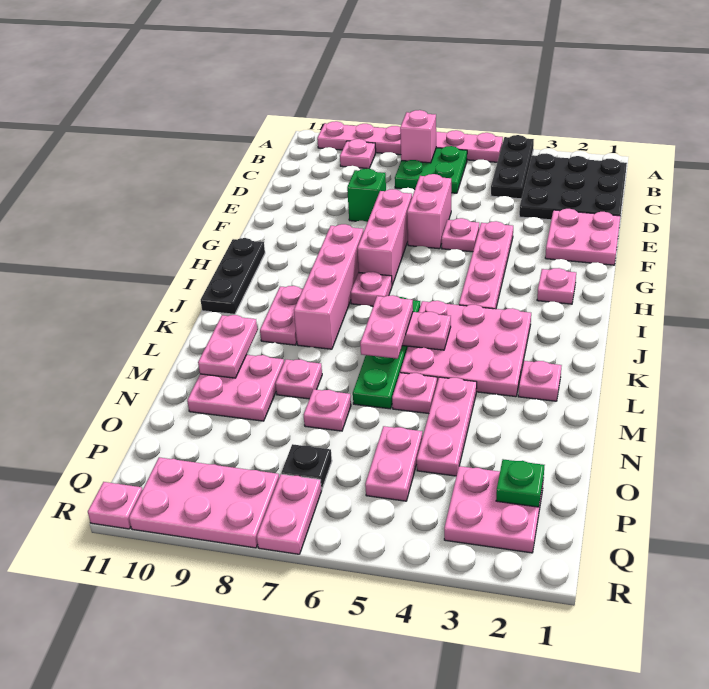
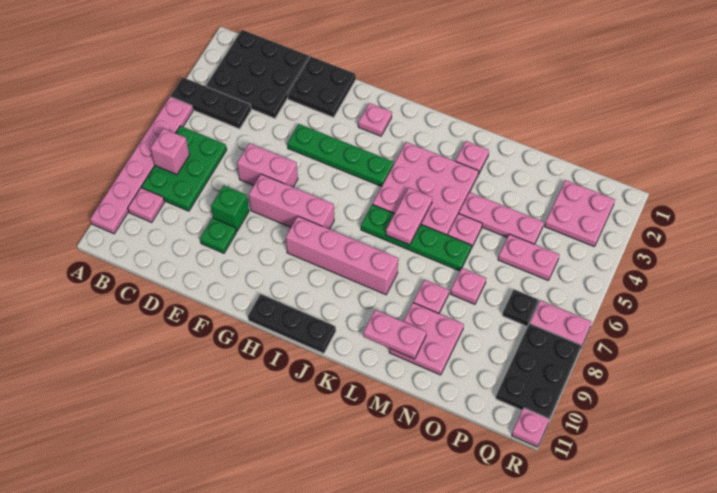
green plate B6:C7 level 1 -> green plate B6:C8 level 1
pink plate E1:F2 level 1 -> black plate E1:F2 level 1
pink plate F4:I4 level 1 -> green plate F4:I4 level 1
pink plate F5 level 1 -> none
pink plate I7 level 1 -> none
pink plate J9:K9 level 1 -> none
pink plate K6:L6 level 3 -> none
green plate P2 level 2 -> green plate E9 level 1
pink plate Q8:R10 level 1 -> black plate Q8:R10 level 1

